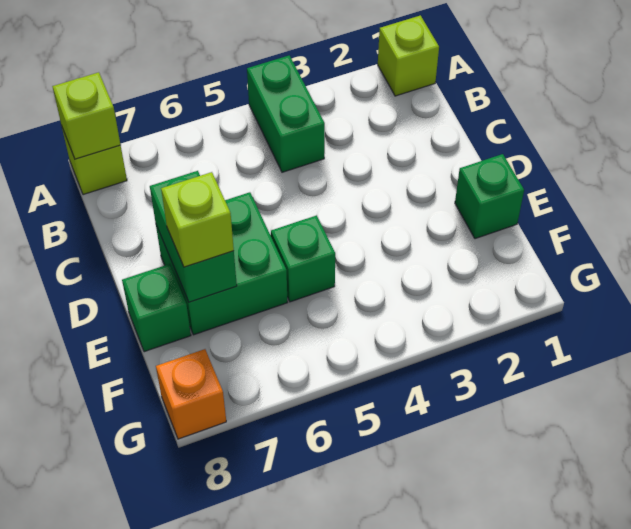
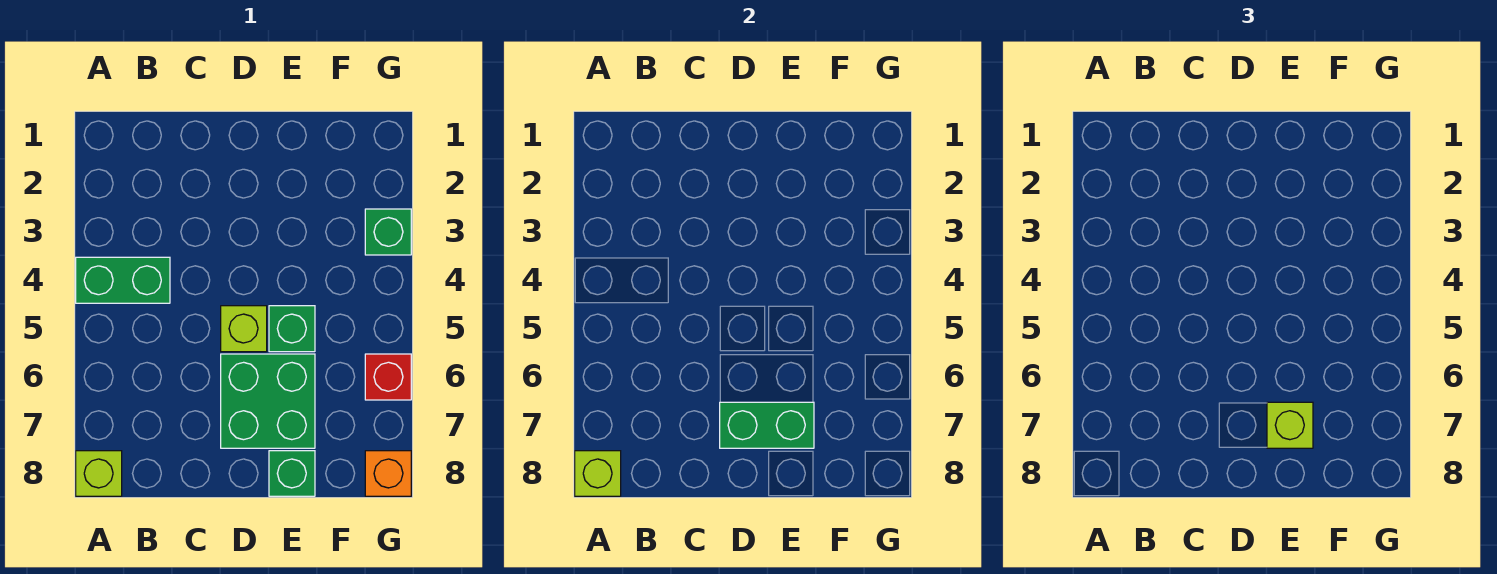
lime brick A1 level 1 -> lime brick D5 level 1
green brick E1 level 1 -> green brick G3 level 1
none -> red brick G6 level 1

